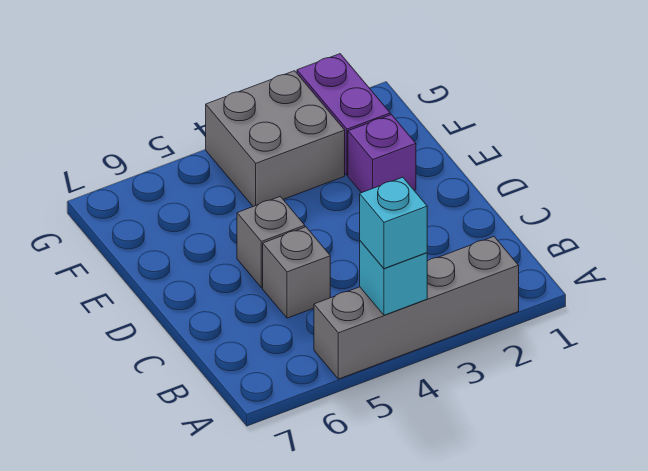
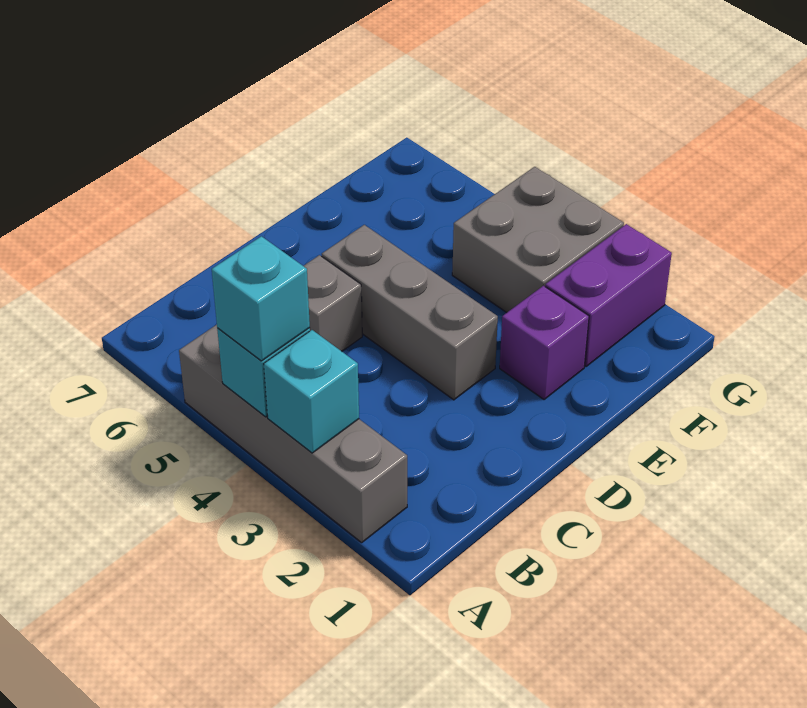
none -> cyan brick A3 level 2
grey brick D5 level 1 -> grey brick D3:D5 level 1

